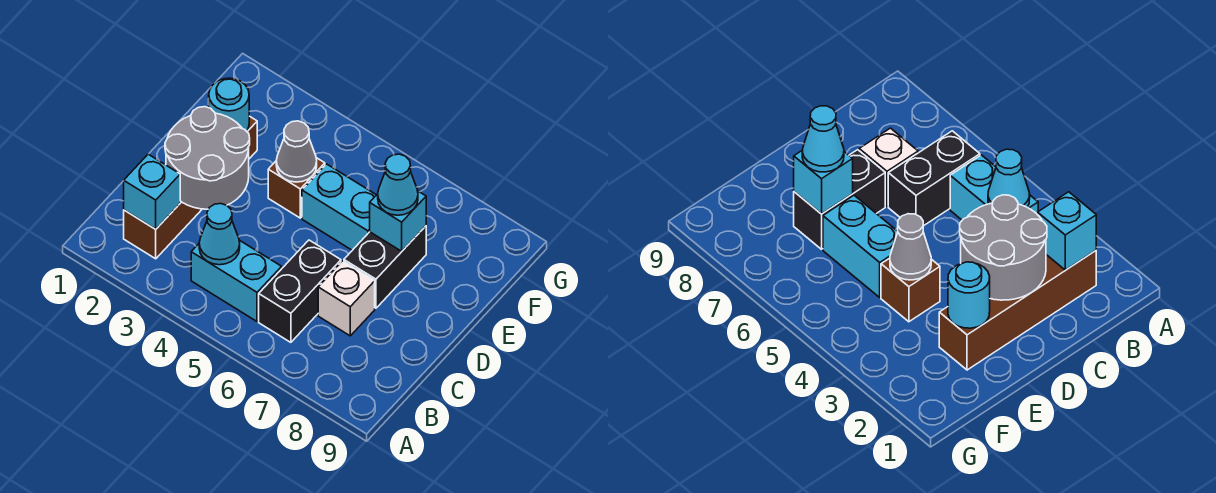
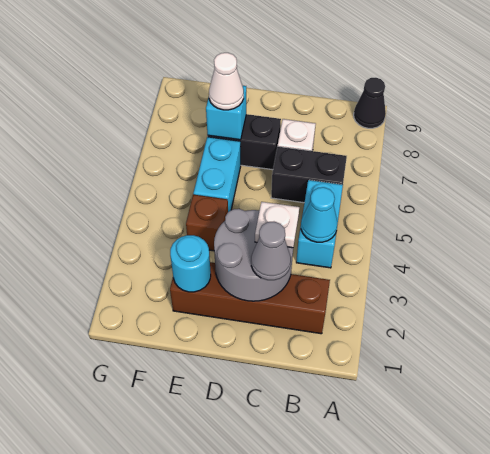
none -> black cone A9 level 1
cyan brick B2 level 2 -> none
none -> white plate C3 level 3
grey cone E4 level 2 -> grey cone C2 level 3
cyan cone E7 level 3 -> white cone E7 level 3

